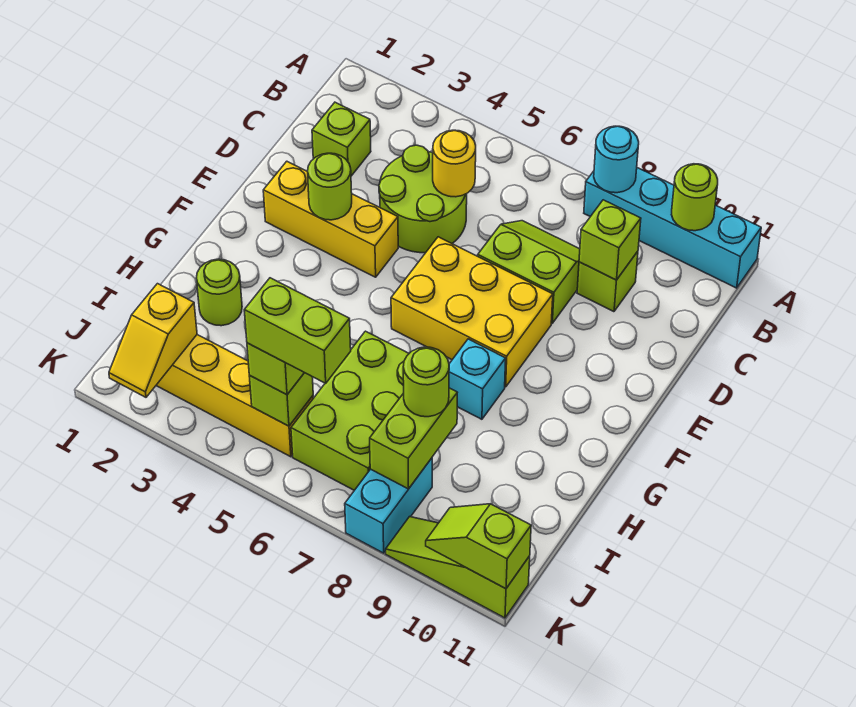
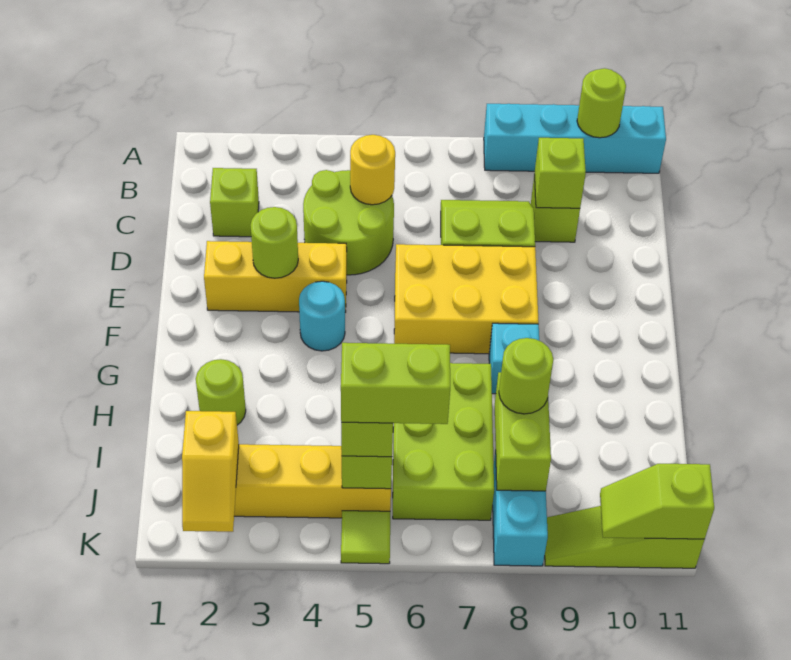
cyan round brick A8 level 2 -> cyan round brick F4 level 1
none -> lime tile K5 level 1

